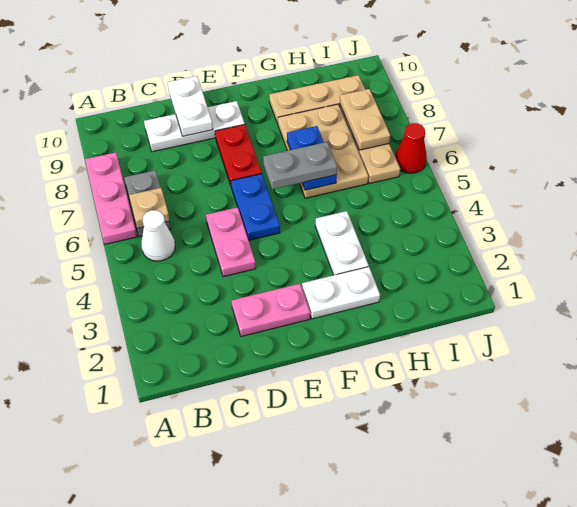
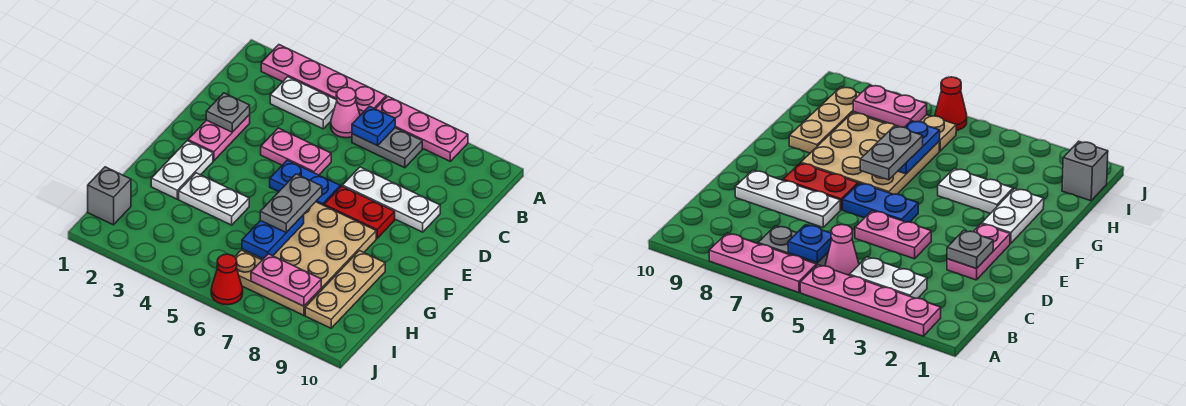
none -> pink plate A2:A5 level 1
white cone B5 level 1 -> pink cone B5 level 1
tan plate B6 level 2 -> blue plate B6 level 2
white plate C9:E9 level 1 -> white plate D7:D9 level 1
none -> grey plate D2 level 2
white plate D9:D10 level 2 -> white plate B3:B4 level 1
tan plate G6:H8 level 1 -> tan plate F6:H8 level 1
blue plate G6:G7 level 2 -> blue plate G6:H6 level 2
none -> grey brick I1 level 1
tan plate I7:I8 level 2 -> pink plate I7:I8 level 2

